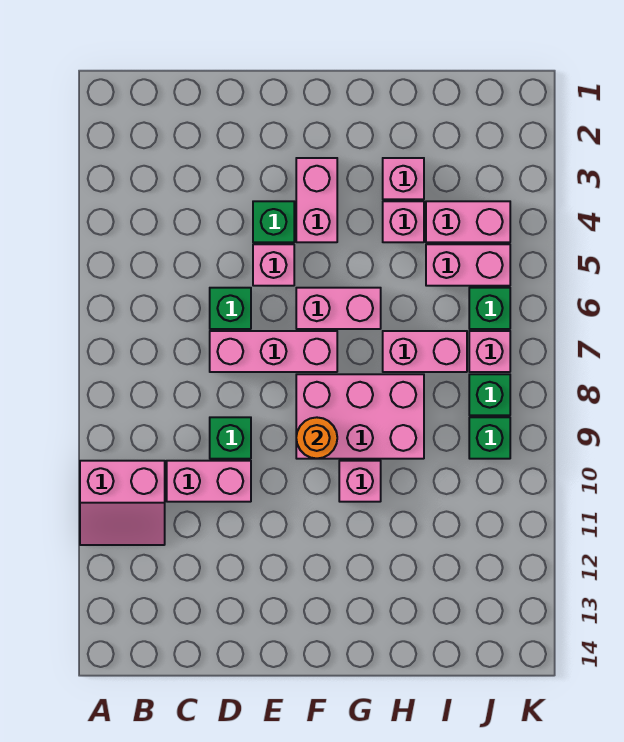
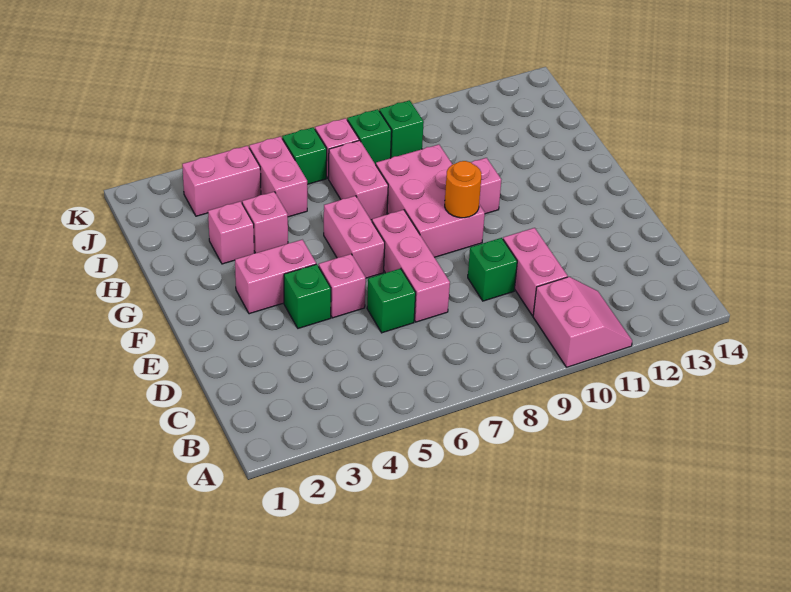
pink brick I4:J4 level 1 -> pink brick J3:J4 level 1

